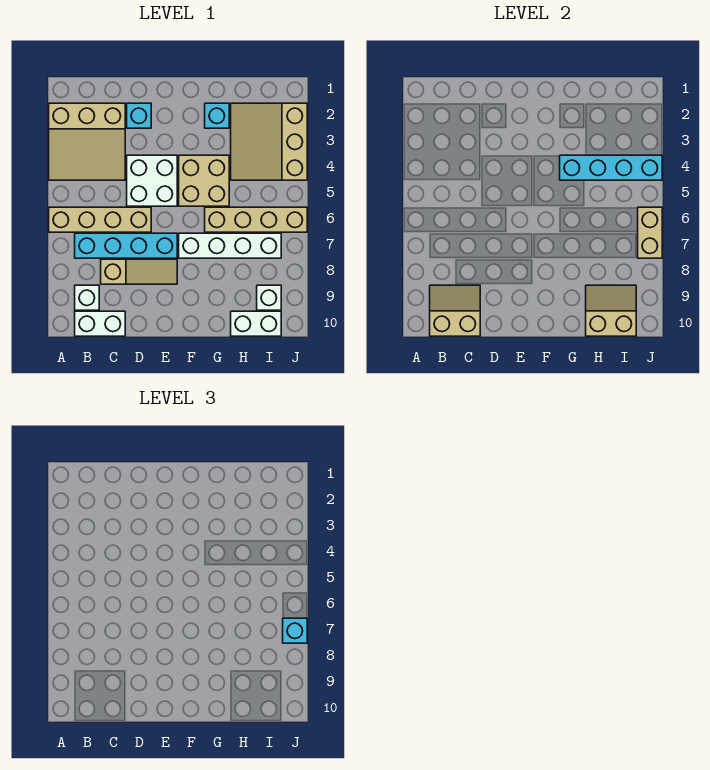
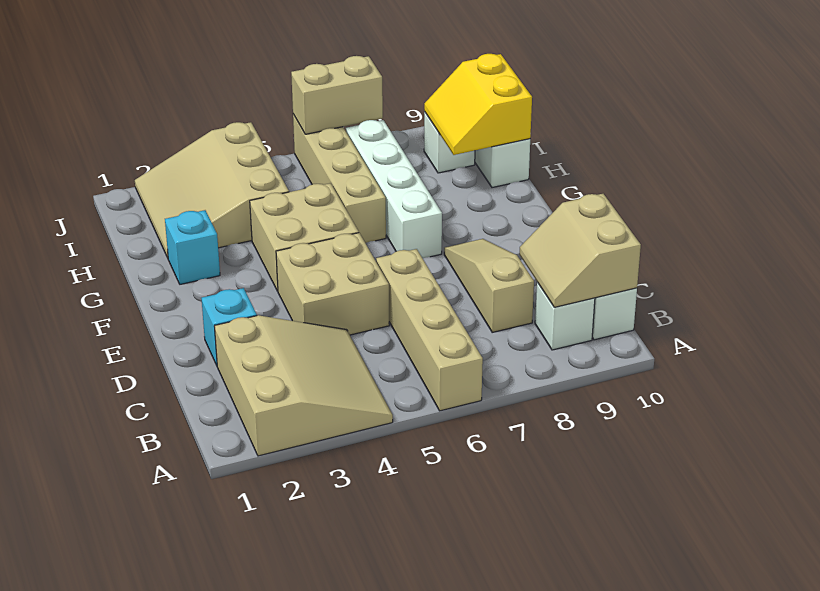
cyan brick B7:E7 level 1 -> none
white brick D4:E5 level 1 -> tan brick D4:E5 level 1
cyan brick G4:J4 level 2 -> none
tan slope H2:J4 level 1 top J -> tan slope H2:J4 level 1 top 4
tan slope H9:I10 level 2 top 10 -> yellow slope H9:I10 level 2 top 10
cyan brick J7 level 3 -> none

